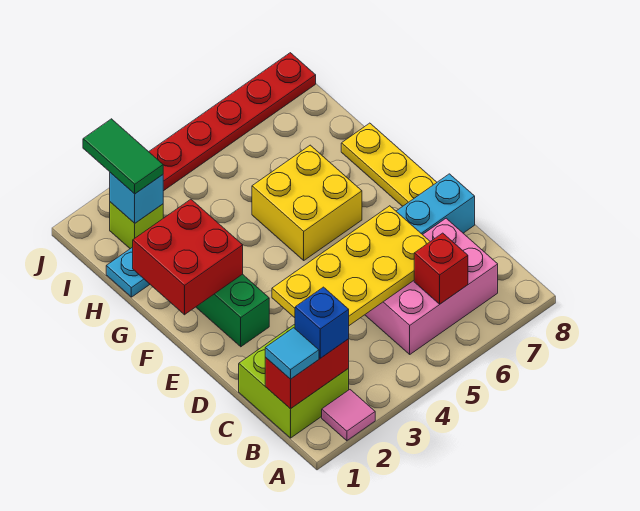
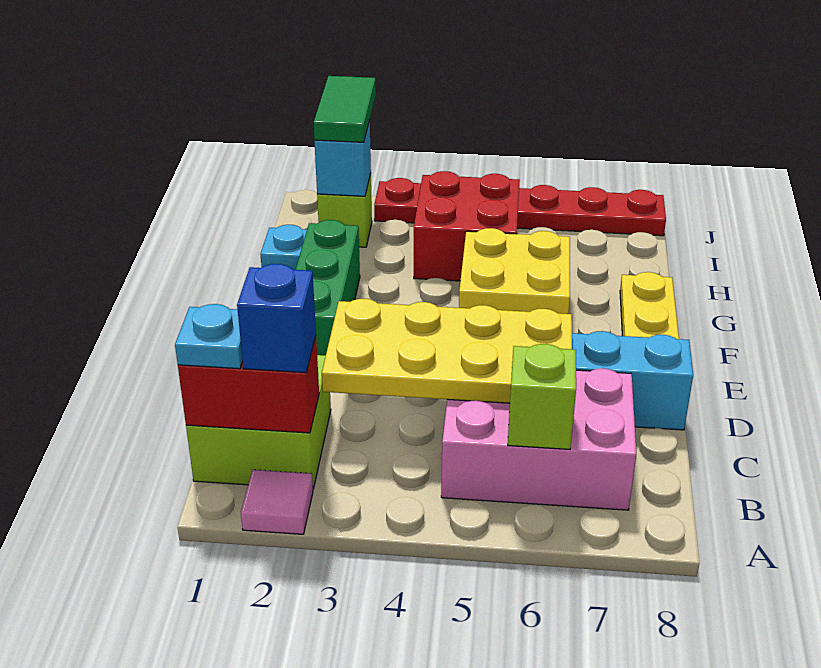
cyan tile B1 level 3 -> cyan plate B1 level 3
red brick B6 level 2 -> lime brick B6 level 2
red brick F1:G2 level 2 -> red brick H4:I5 level 1

